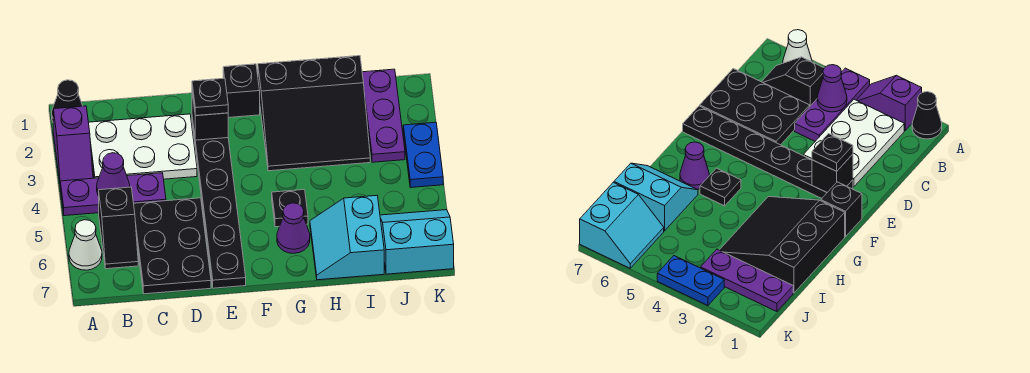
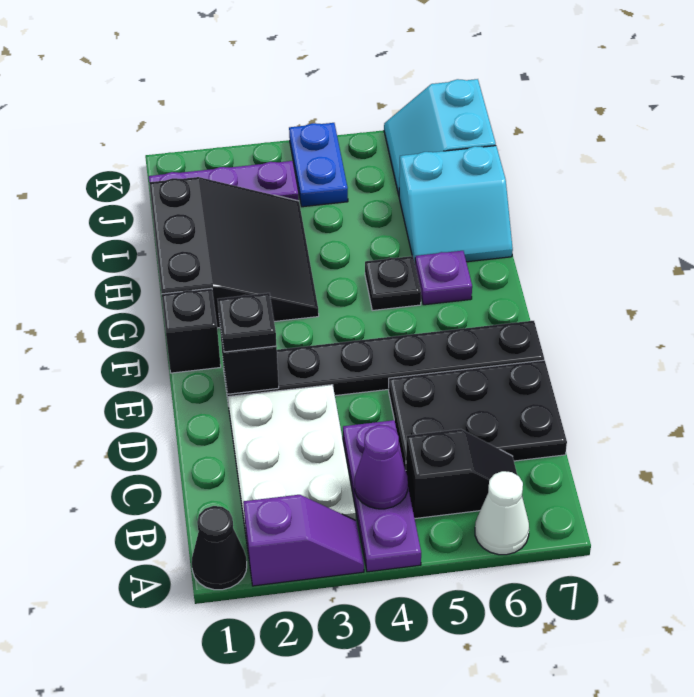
purple cone G6 level 1 -> purple plate G6 level 1
blue plate K3:K4 level 1 -> blue plate J4:K4 level 1

